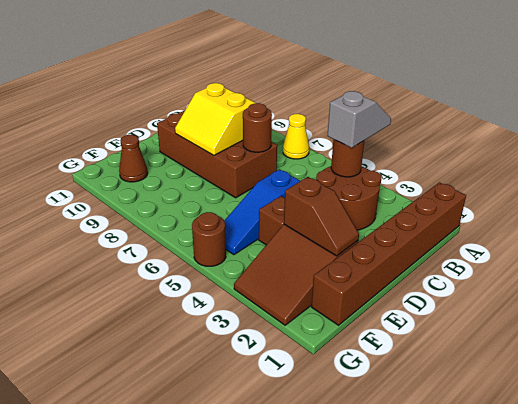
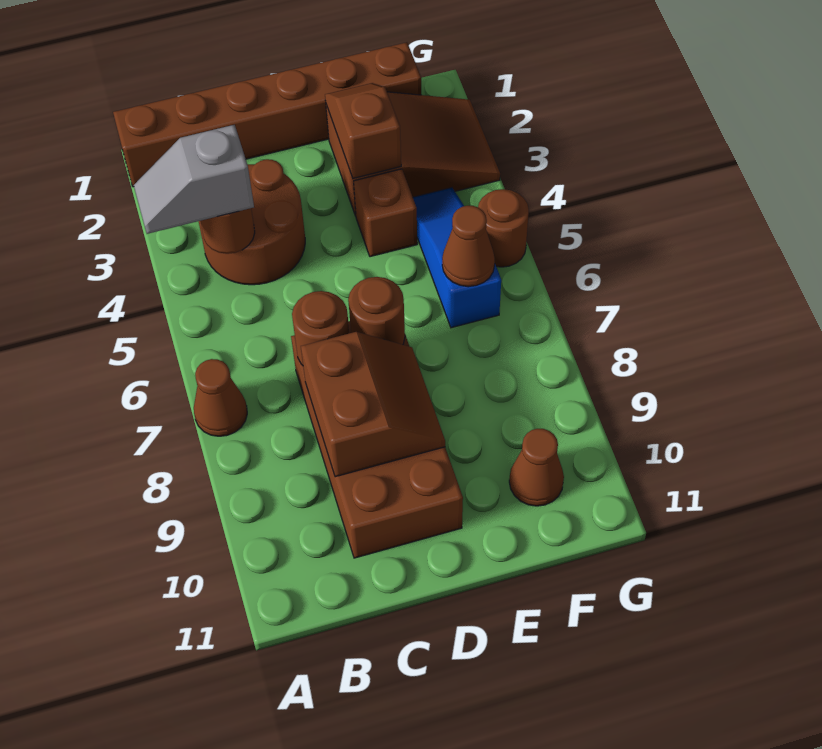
yellow cone A7 level 1 -> brown cone A7 level 1
yellow slope C8:D9 level 2 top C -> brown slope C8:D9 level 2 top C
blue slope D5:F5 level 1 top D -> blue slope F4:F6 level 1 top 6
none -> brown round brick D7 level 2
none -> brown cone F6 level 2

